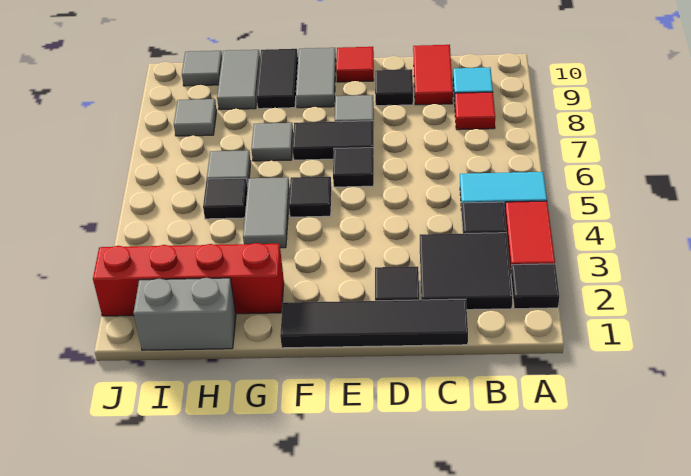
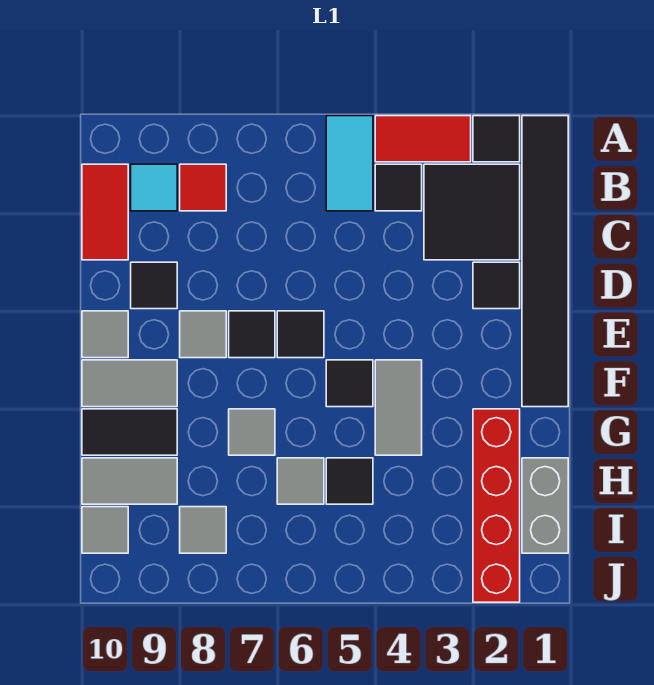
black tile C1:F1 level 1 -> black tile A1:F1 level 1
red tile C9:C10 level 1 -> red tile B10:C10 level 1
black tile E7:F7 level 1 -> black tile E7 level 1
red tile E10 level 1 -> grey tile E10 level 1
grey tile G4:G5 level 1 -> grey tile F4:G4 level 1

